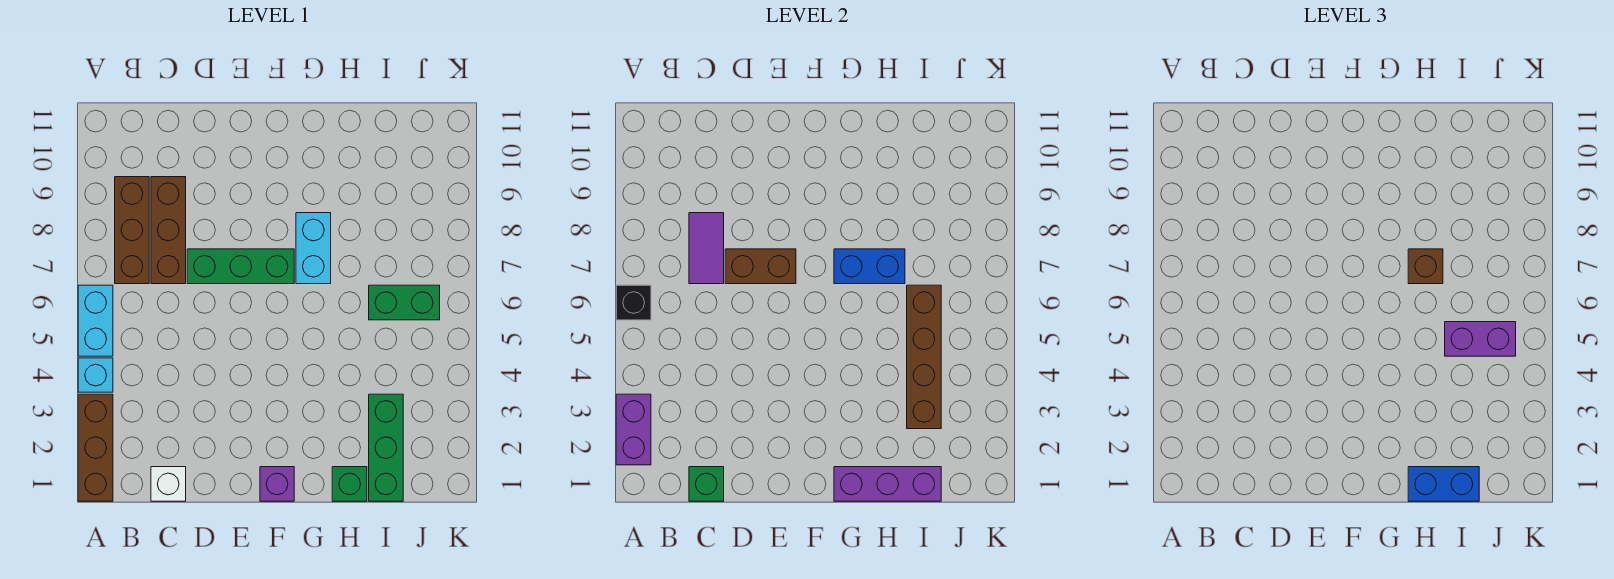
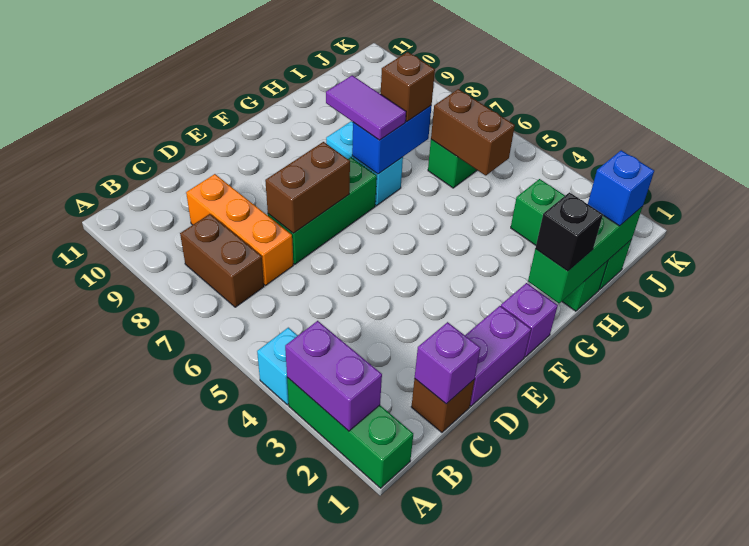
brown brick A1:A3 level 1 -> green brick A1:A3 level 1
cyan brick A5:A6 level 1 -> none
black brick A6 level 2 -> black brick G1 level 3
brown brick B7:B9 level 1 -> brown brick B7:B8 level 1
white brick C1 level 1 -> brown brick C1 level 1
green brick C1 level 2 -> purple brick C1 level 2
brown brick C7:C9 level 1 -> orange brick C7:C9 level 1
purple tile C7:C8 level 2 -> purple tile G7:G8 level 3
purple brick G1:I1 level 2 -> green brick G1:I1 level 2
blue brick H1:I1 level 3 -> blue brick I1 level 3
brown brick I3:I6 level 2 -> brown brick I5:I6 level 2
purple brick I5:J5 level 3 -> purple brick D1:E1 level 1

